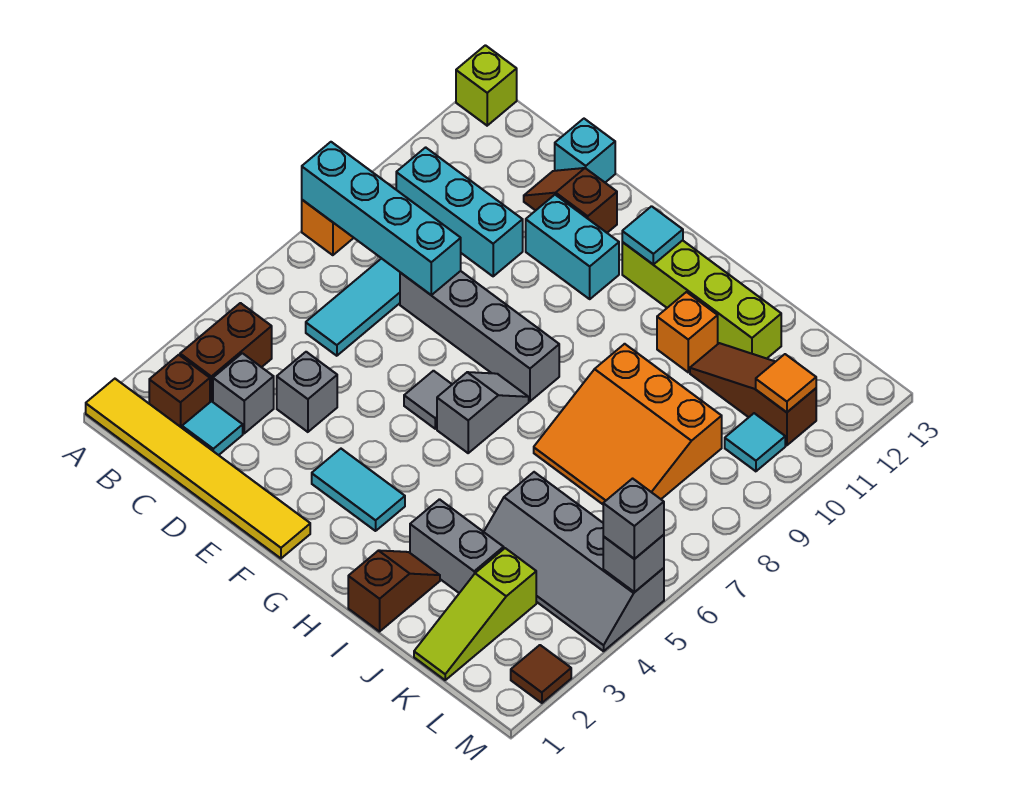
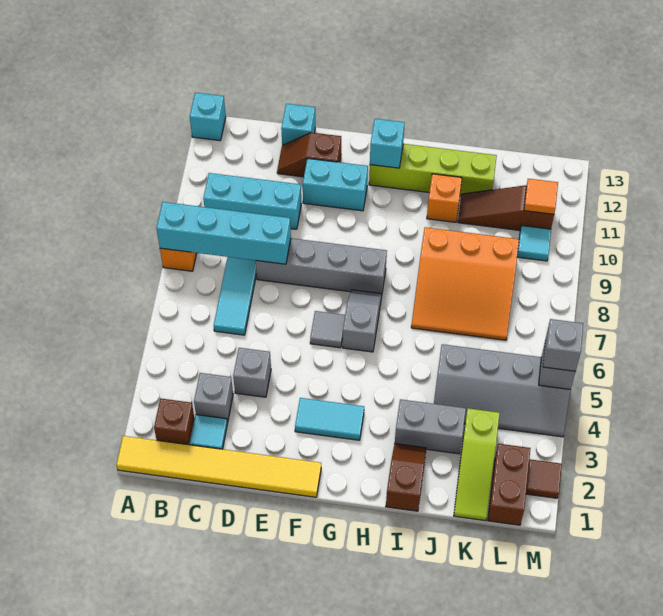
lime brick A13 level 1 -> cyan brick A13 level 1
brown brick B3:B4 level 1 -> brown brick L1:L2 level 1
cyan tile G12 level 2 -> cyan brick G12 level 2

